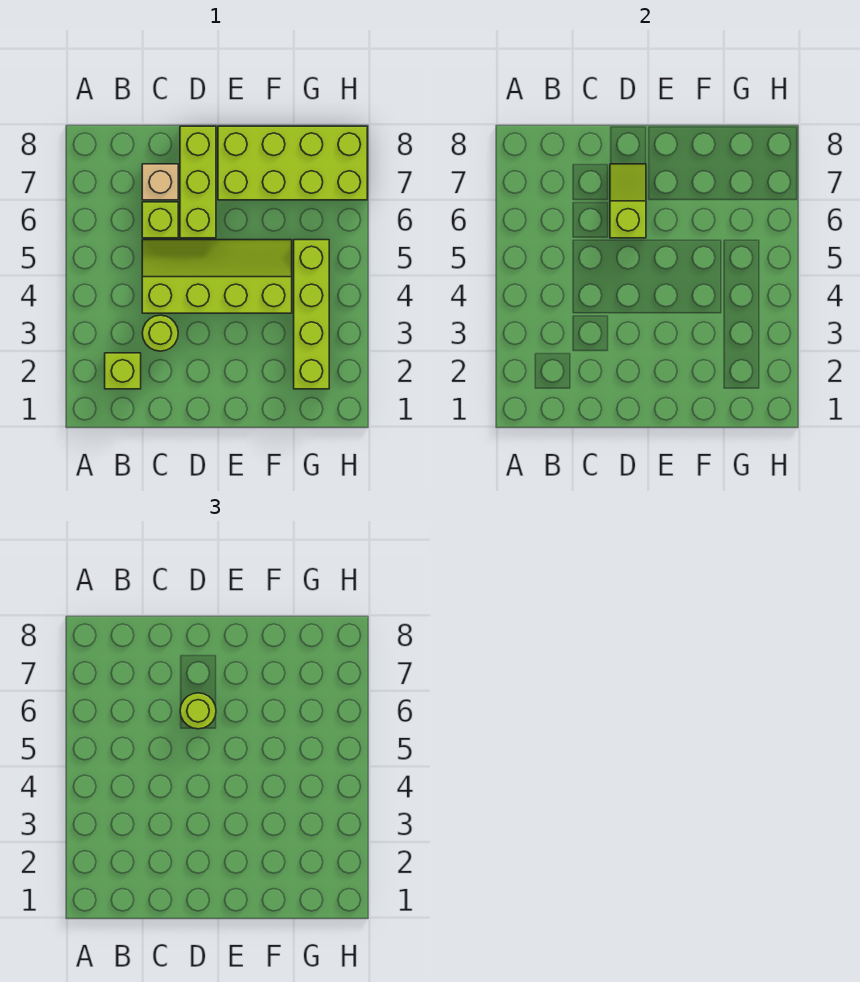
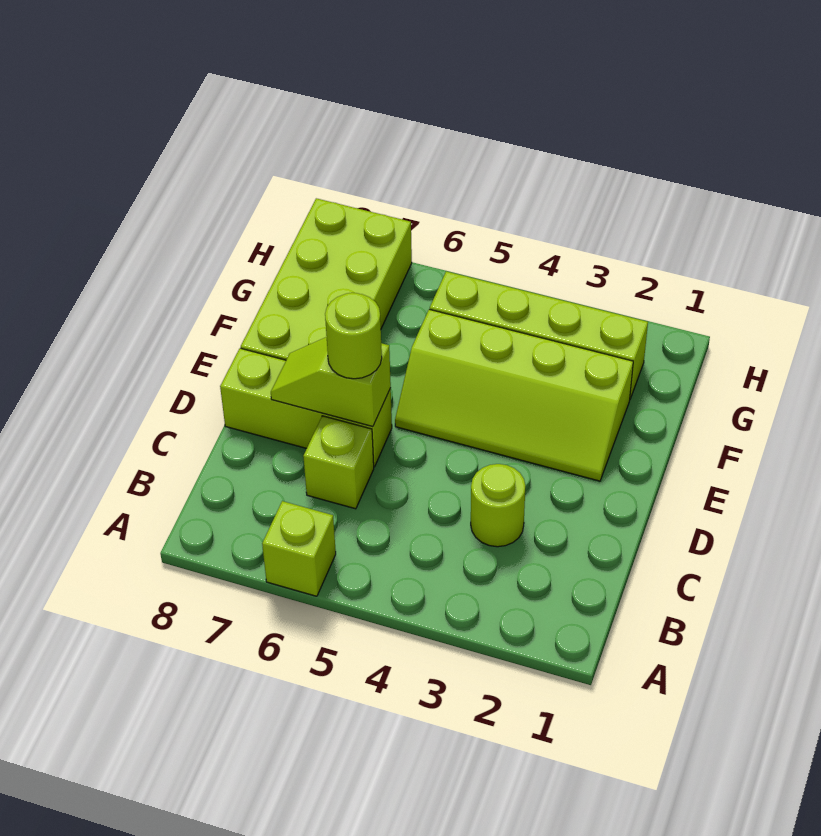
lime brick B2 level 1 -> lime brick A6 level 1
lime slope C4:F5 level 1 top 4 -> lime slope E2:F5 level 1 top F
tan brick C7 level 1 -> none

